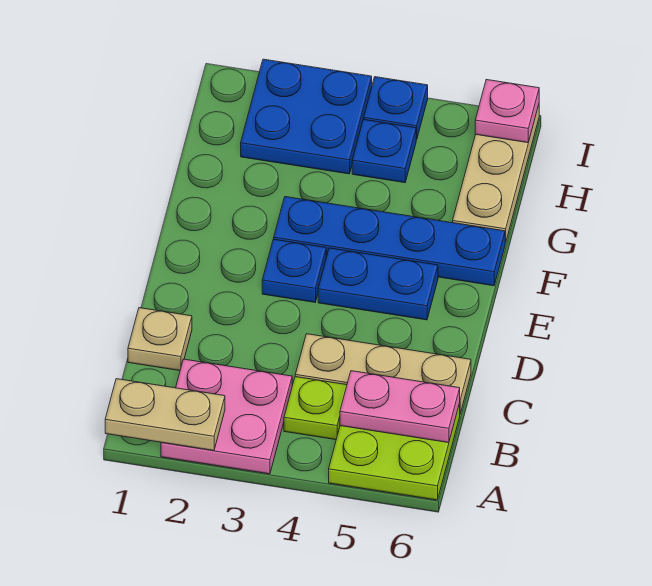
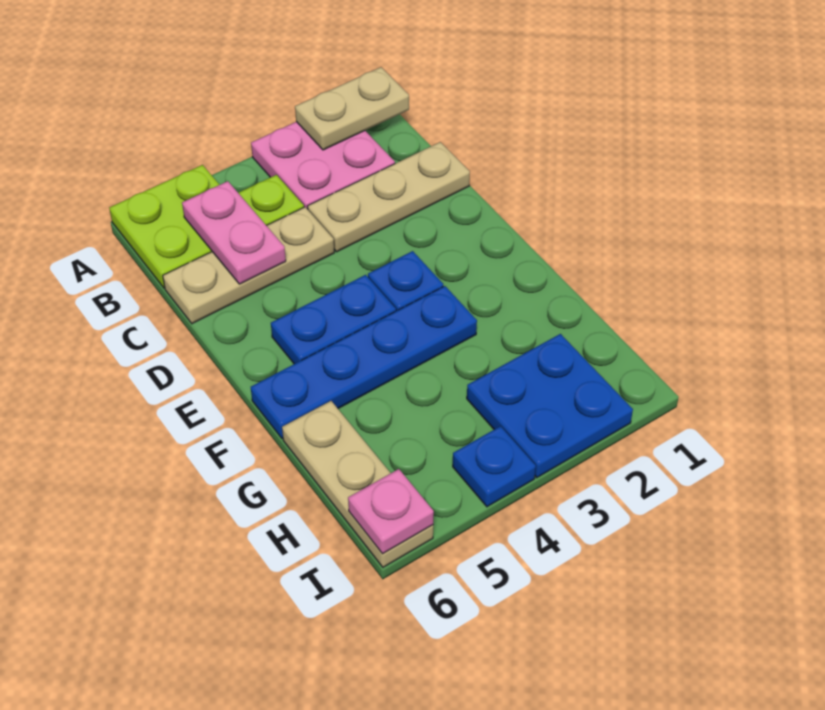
pink plate B5:B6 level 2 -> pink plate B5:C5 level 2
tan plate C1 level 1 -> tan plate C1:C3 level 1
blue plate H4 level 1 -> none

